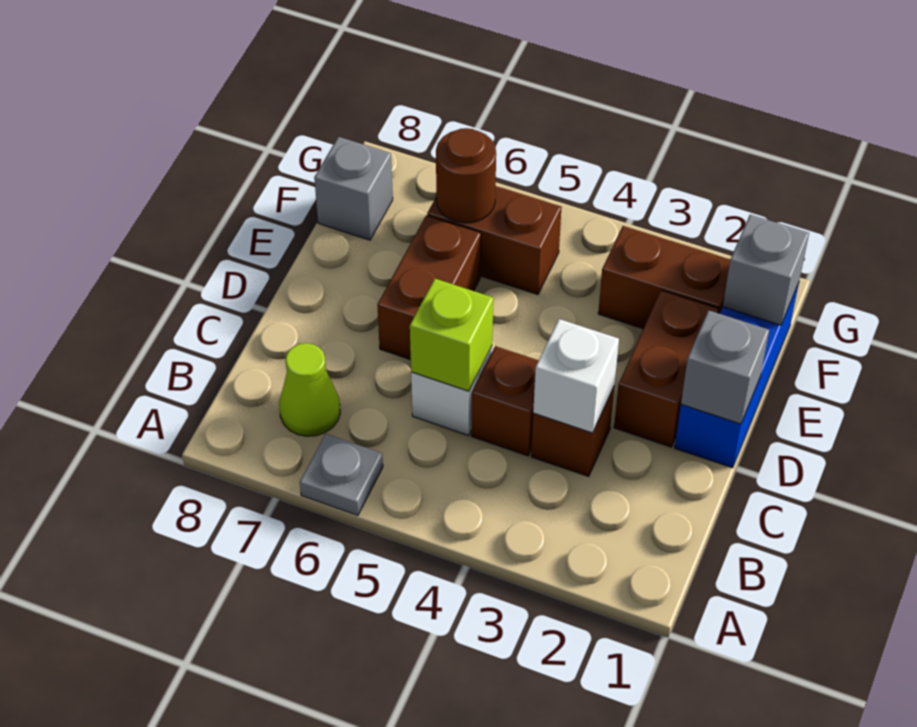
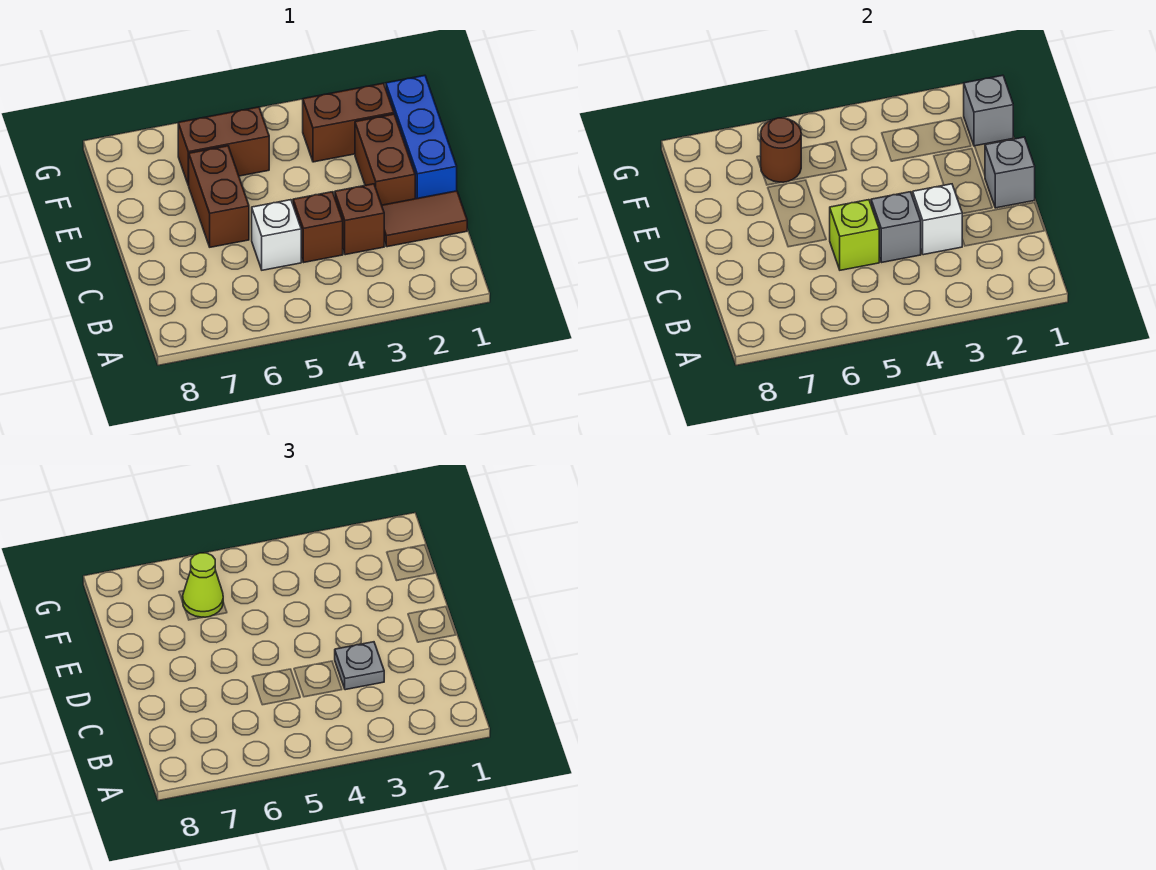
grey plate A6 level 1 -> grey plate C3 level 3
lime cone B7 level 1 -> lime cone F6 level 3
none -> brown tile C1:C2 level 1
grey brick F8 level 1 -> grey brick C4 level 2

